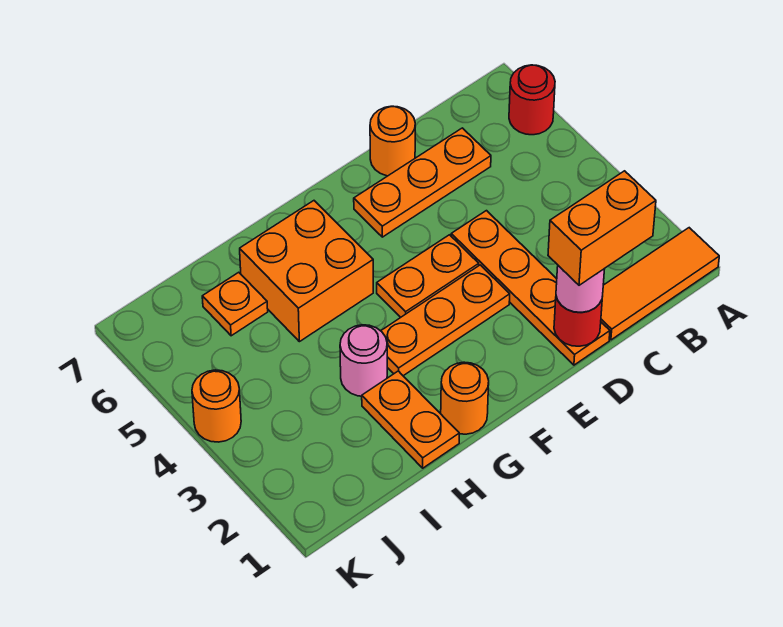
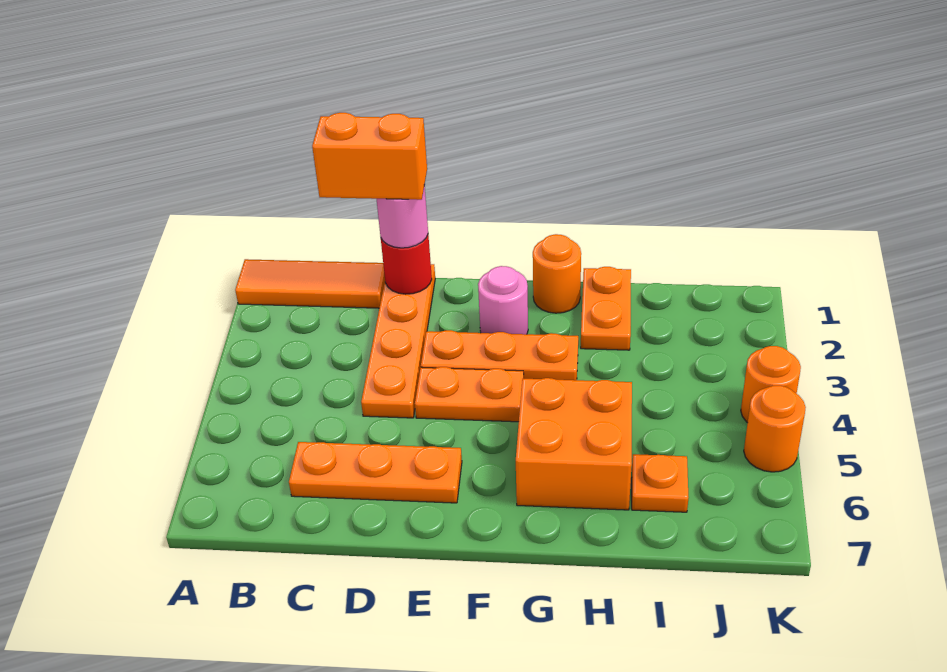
red round brick A6 level 1 -> none
orange round brick D7 level 1 -> orange round brick K5 level 1
pink round brick H3 level 1 -> pink round brick F2 level 1

